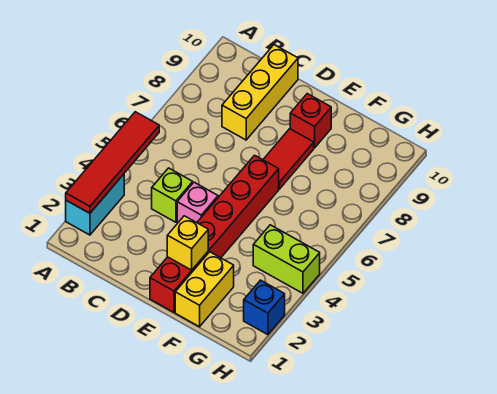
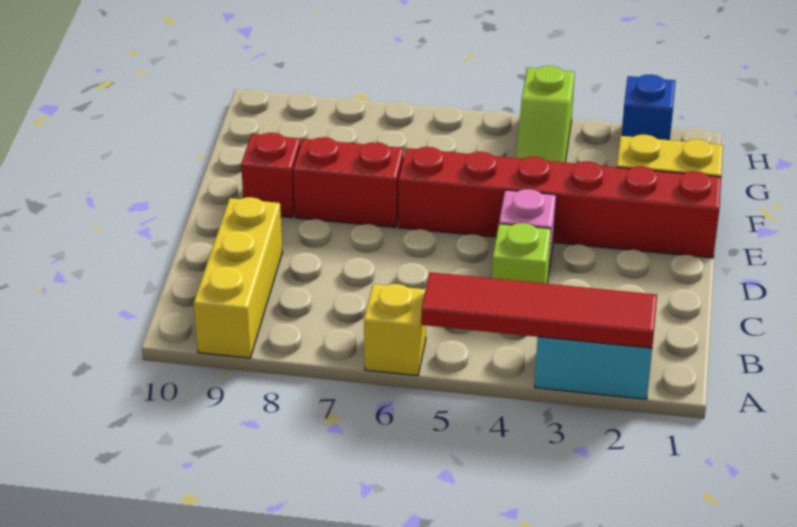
yellow brick C8:C10 level 1 -> yellow brick A9:C9 level 1
yellow brick E2 level 2 -> yellow brick A6 level 1
red tile E7:E8 level 1 -> red brick E7:E8 level 1
lime brick G4:H4 level 1 -> lime slope G4:H4 level 1 top H

